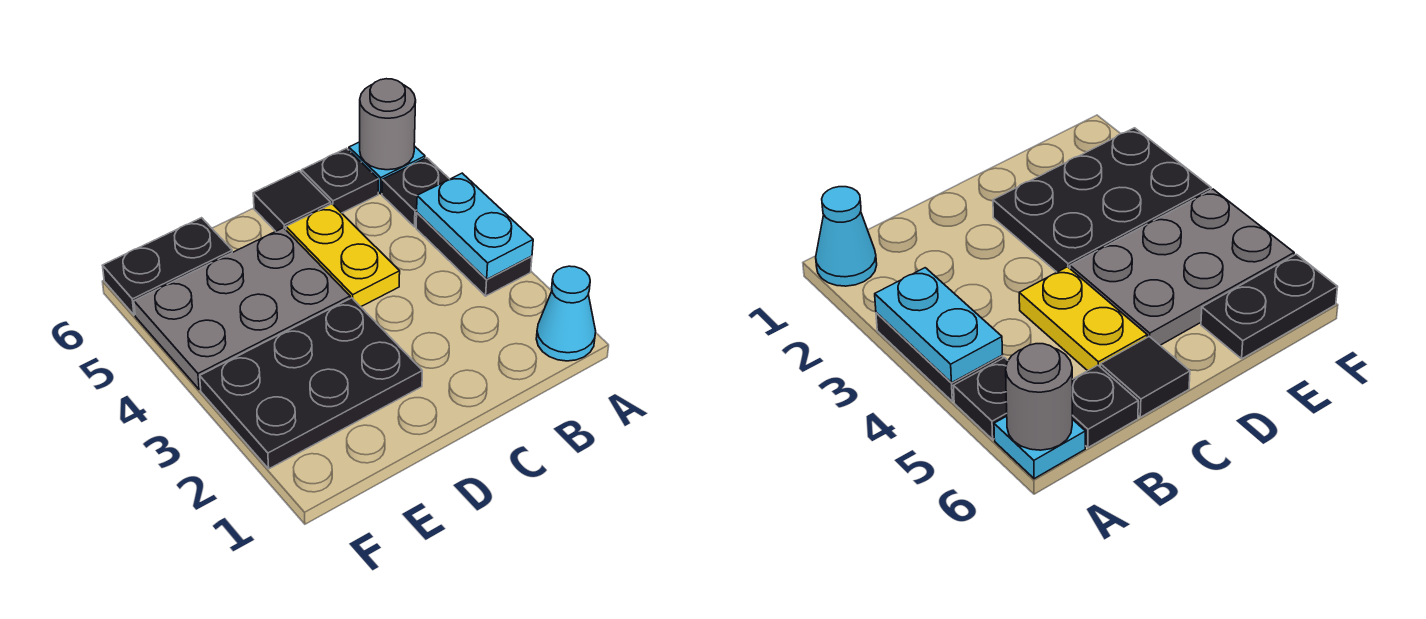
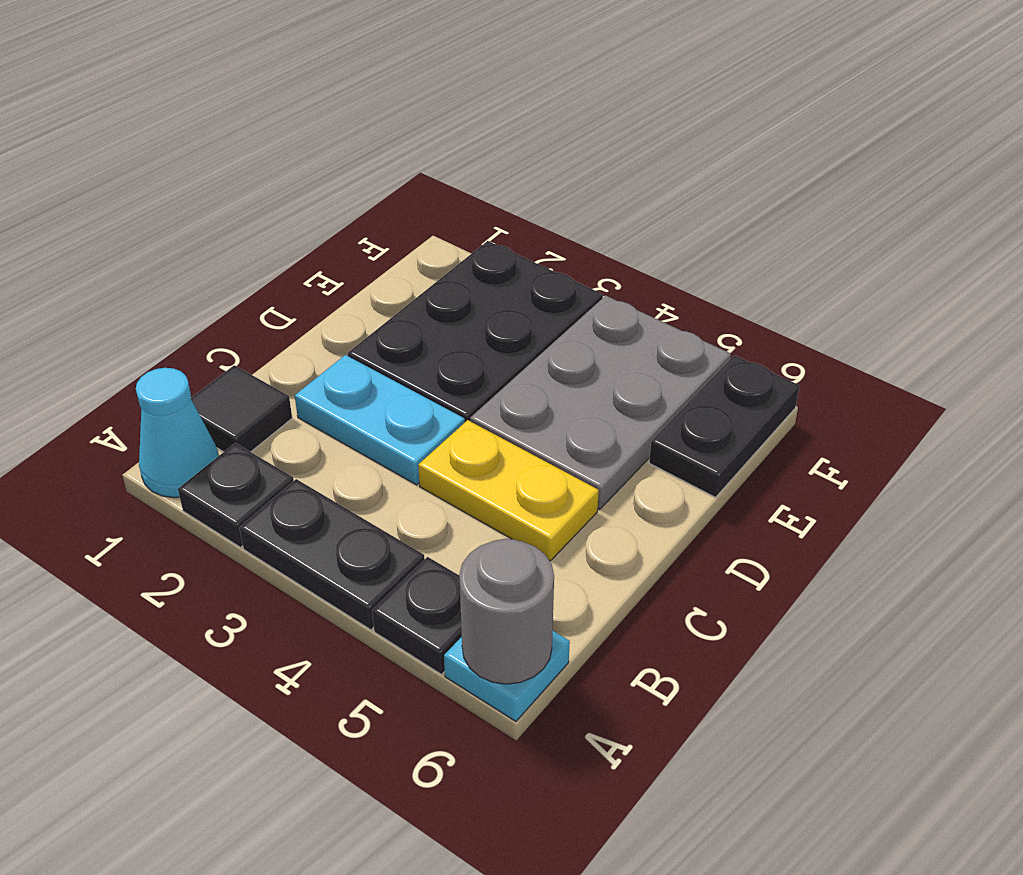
cyan plate A3:A4 level 2 -> cyan plate C2:C3 level 1
black plate B6 level 1 -> black plate A2 level 1
black tile C6 level 1 -> black tile B1 level 1

